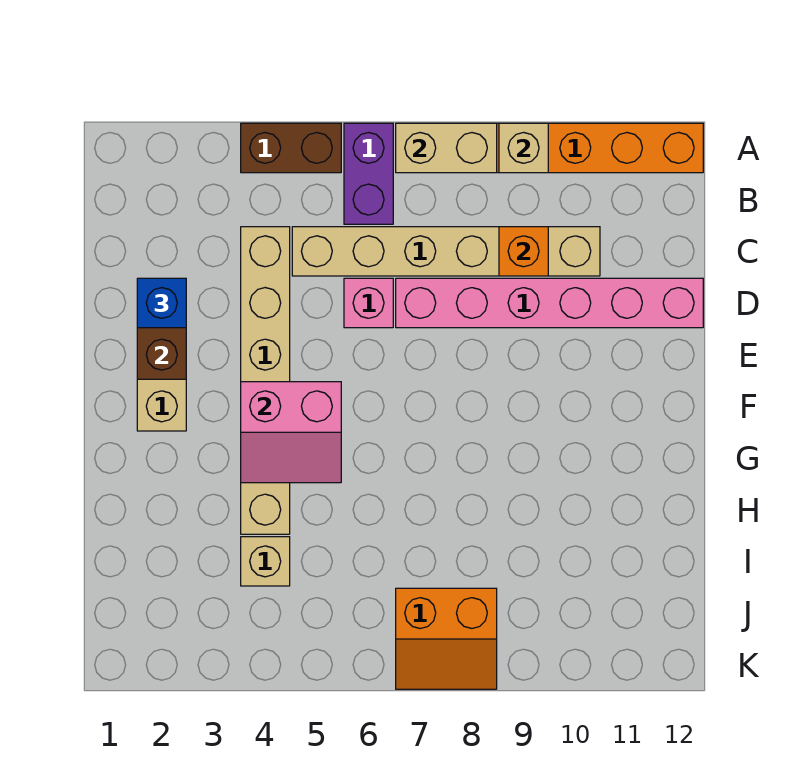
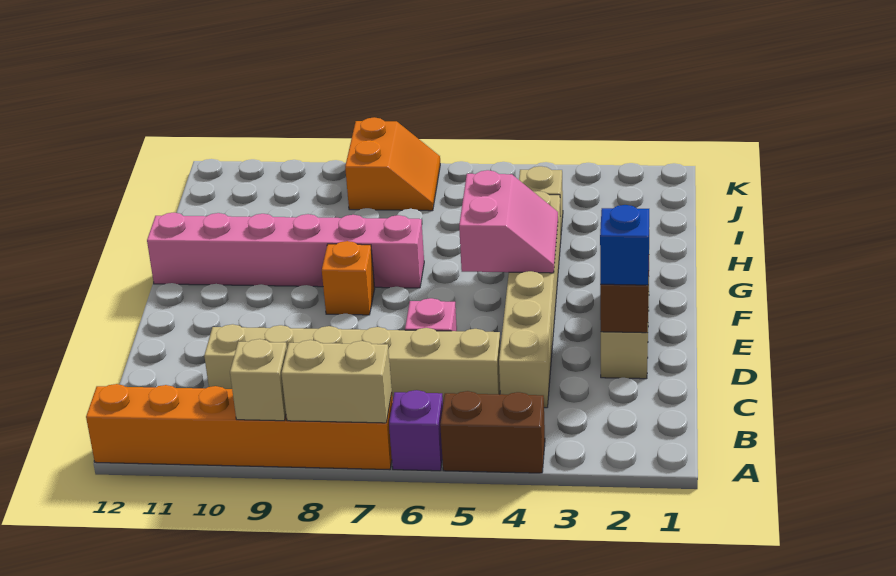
purple brick A6:B6 level 1 -> purple brick A6 level 1
orange brick C9 level 2 -> orange brick F8 level 1
pink brick D7:D12 level 1 -> pink brick G7:G12 level 1
pink slope F4:G5 level 2 top F -> pink slope F4:G5 level 2 top 5
orange slope J7:K8 level 1 top J -> orange slope J7:K8 level 1 top 8

